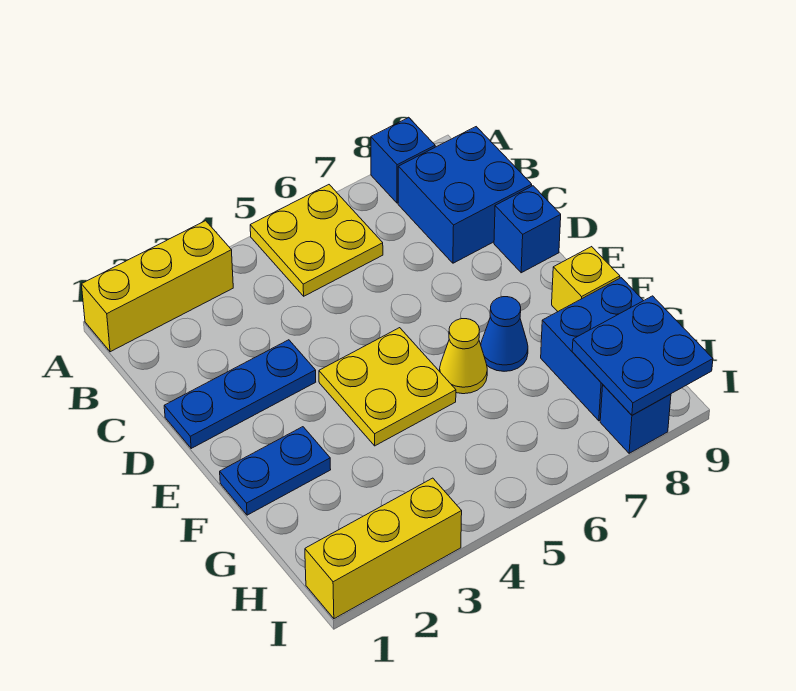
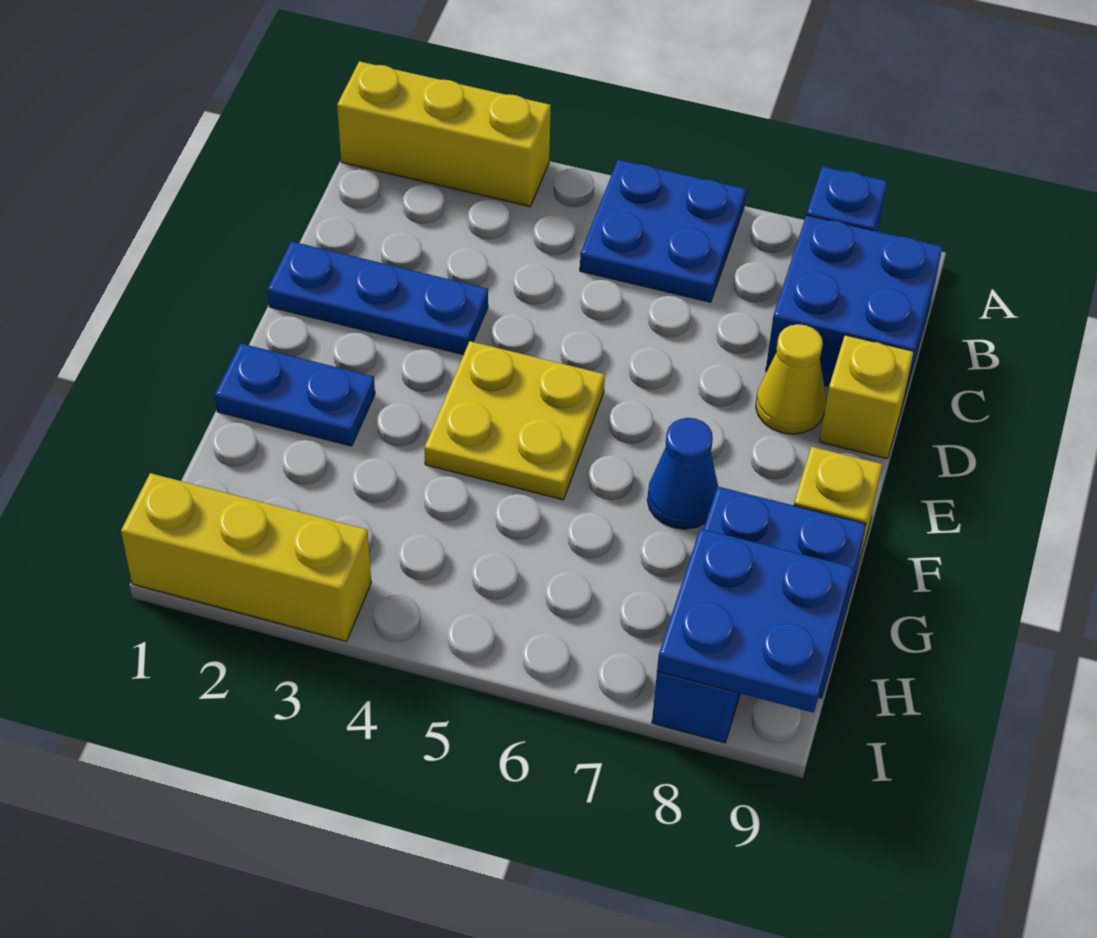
yellow plate A5:B6 level 1 -> blue plate A5:B6 level 1
blue brick D9 level 1 -> yellow brick D9 level 1
yellow cone F6 level 1 -> yellow cone D8 level 1

